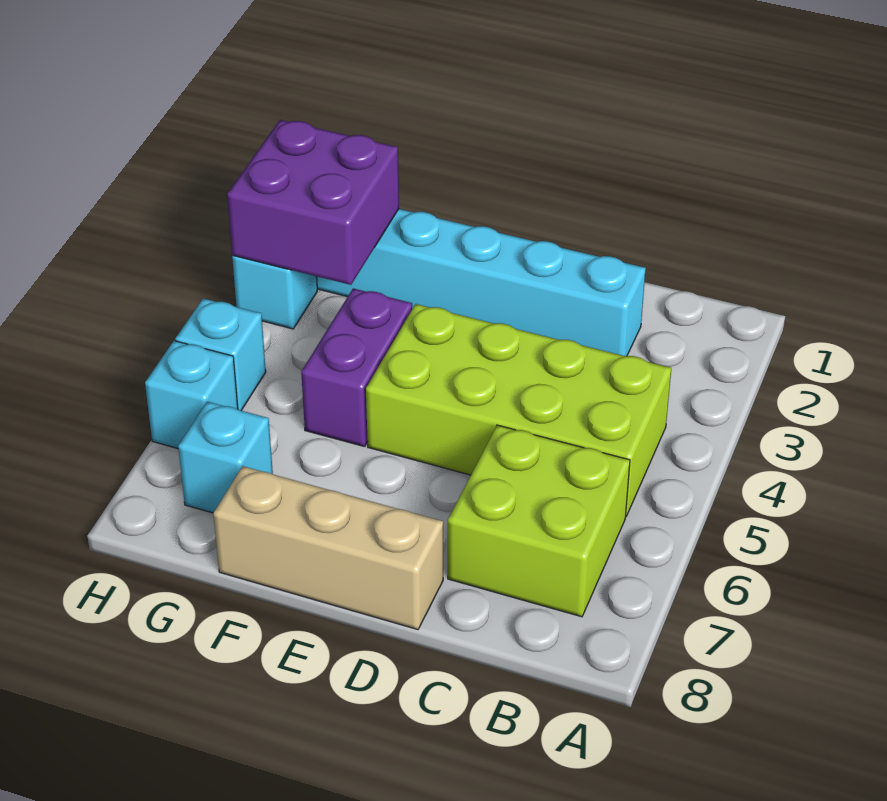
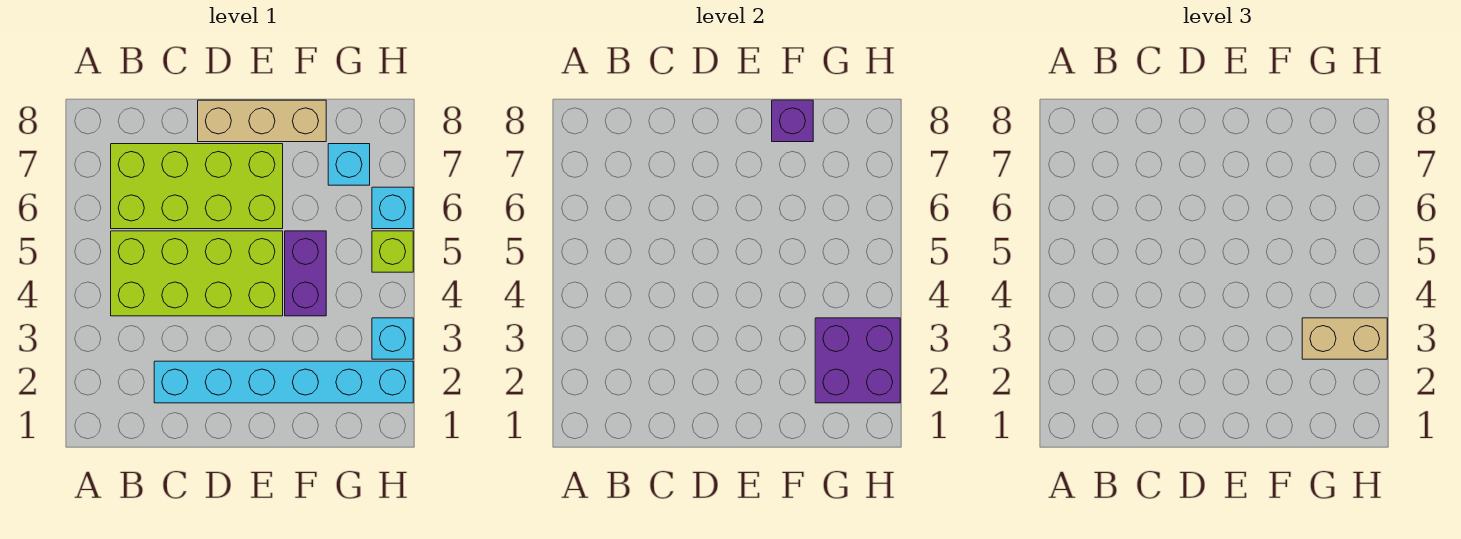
lime brick B6:C7 level 1 -> lime brick B6:E7 level 1
none -> purple brick F8 level 2
none -> tan brick G3:H3 level 3
cyan brick H5 level 1 -> lime brick H5 level 1

